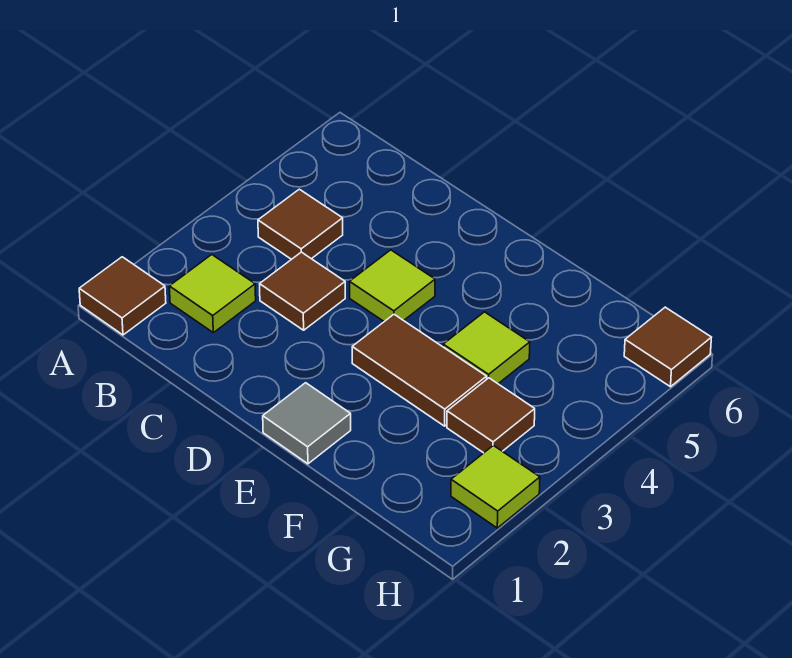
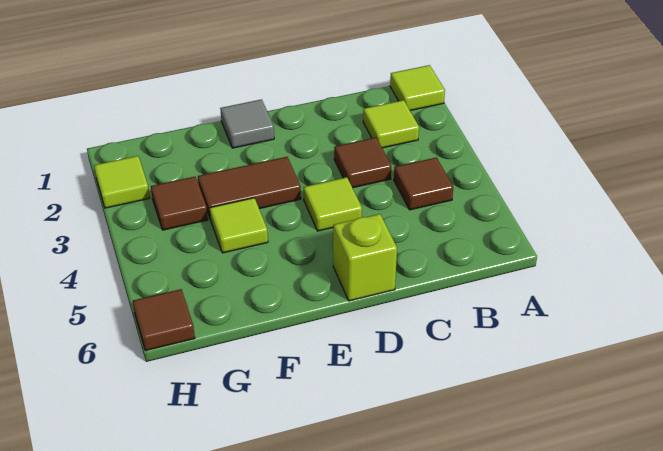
brown tile A1 level 1 -> lime tile A1 level 1
none -> lime brick D6 level 1

